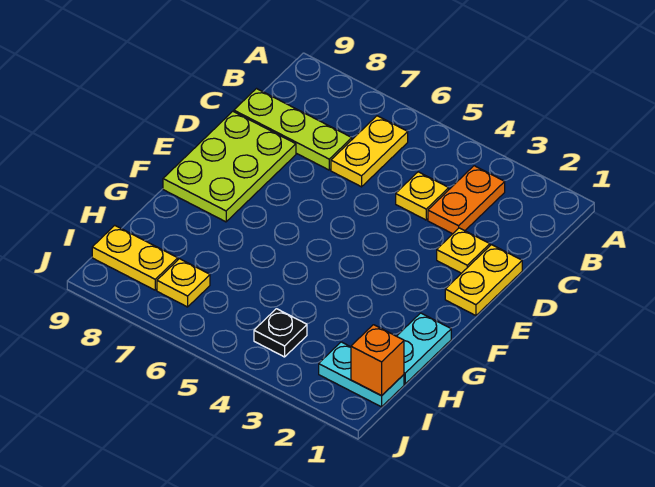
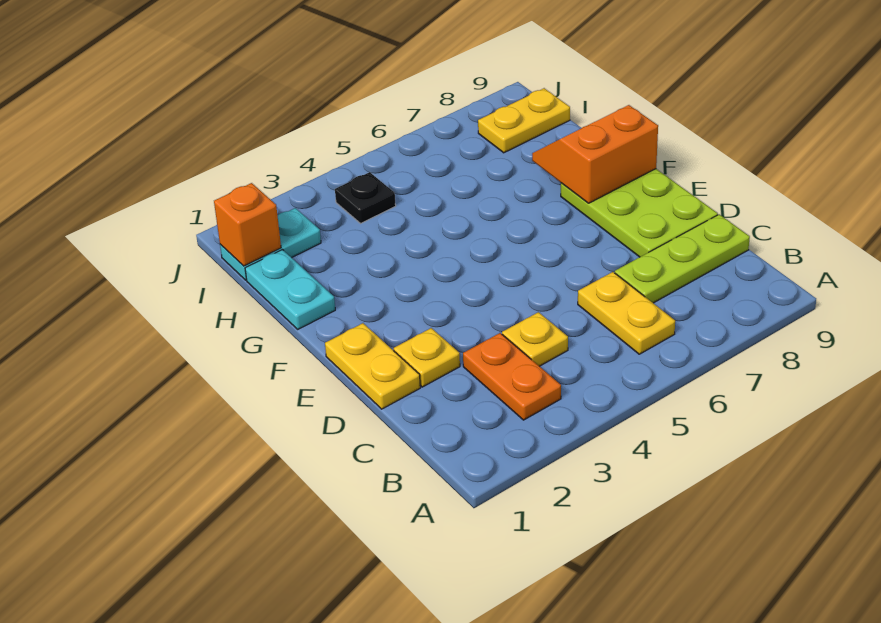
none -> orange slope F8:G9 level 2 top F
yellow plate I7 level 1 -> none

